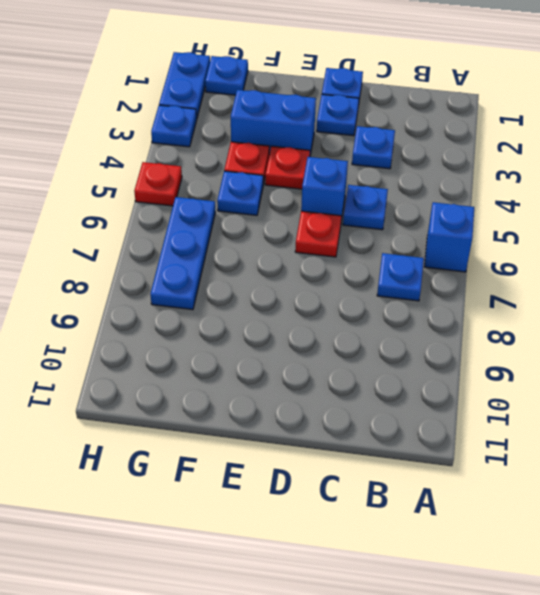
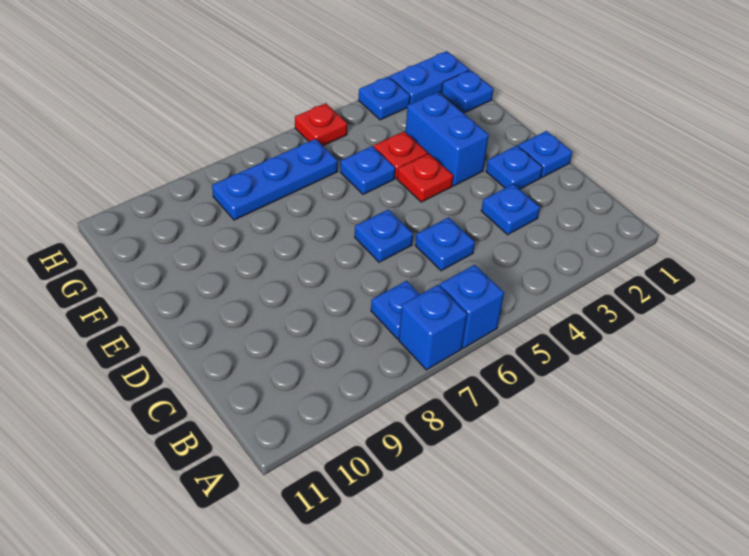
blue brick D5 level 1 -> blue brick A7 level 1
red plate D6 level 1 -> blue plate D6 level 1

